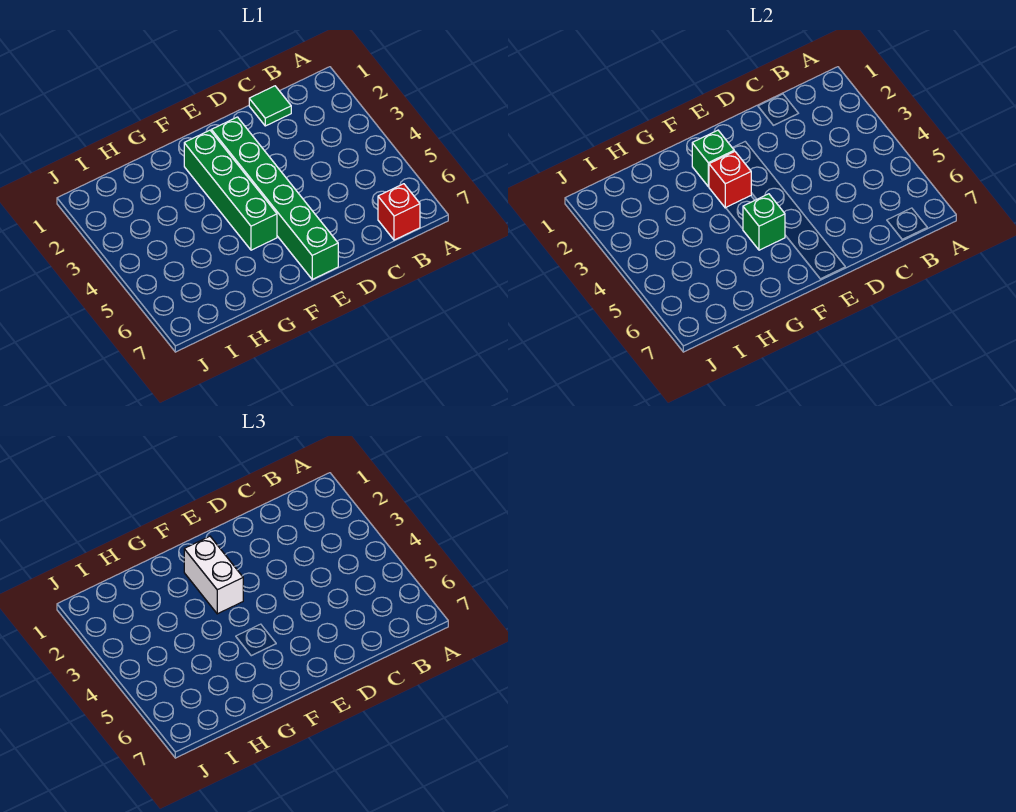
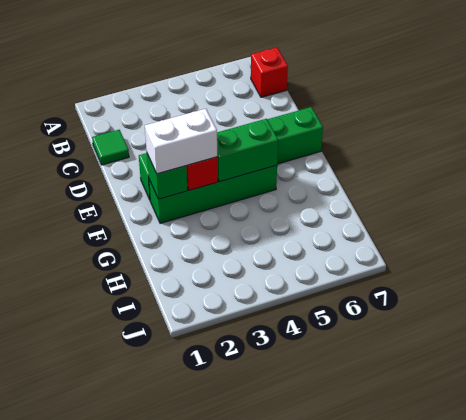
green brick F5 level 2 -> green brick F4:F5 level 2

